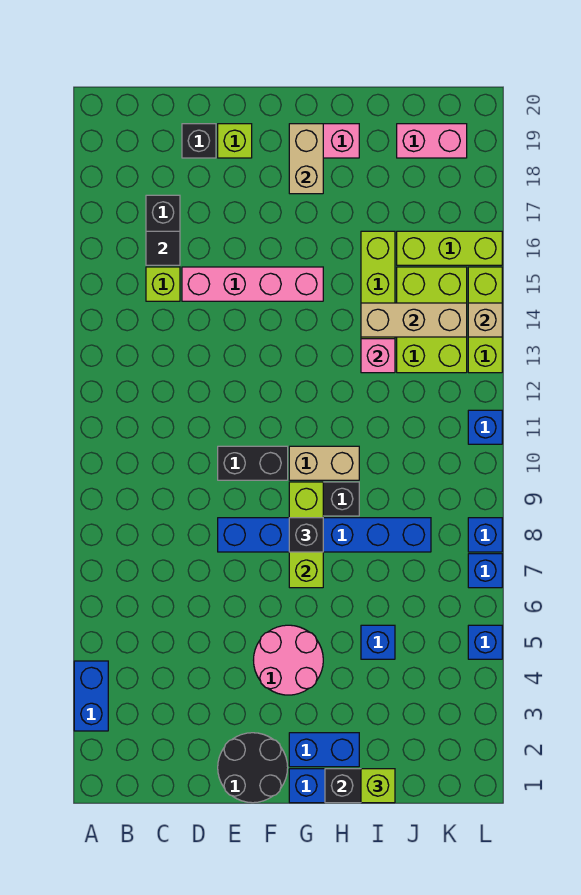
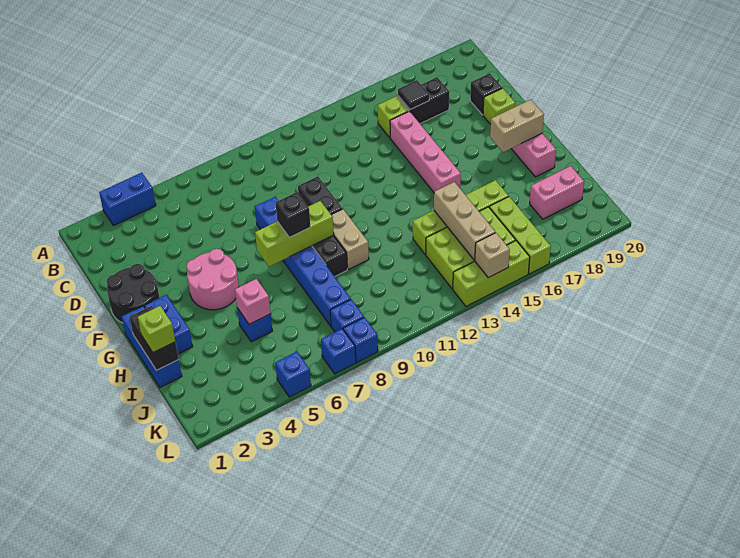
pink brick I13 level 2 -> pink brick I5 level 2
pink brick J19:K19 level 1 -> pink brick J18:J19 level 1
blue brick L11 level 1 -> blue brick K8 level 1

